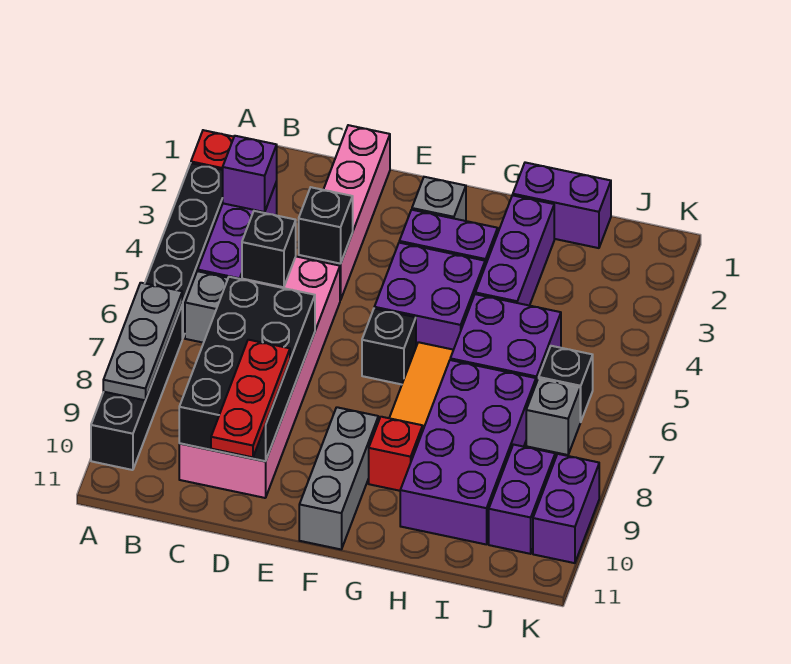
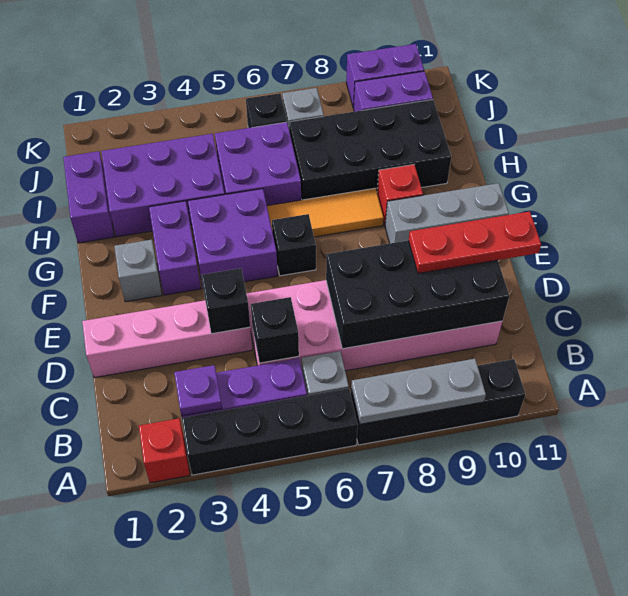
purple brick B3 level 2 -> purple plate B3 level 2
purple brick H2:H4 level 1 -> purple brick H2:I4 level 1
purple brick H7:I10 level 1 -> black brick H7:I10 level 1

